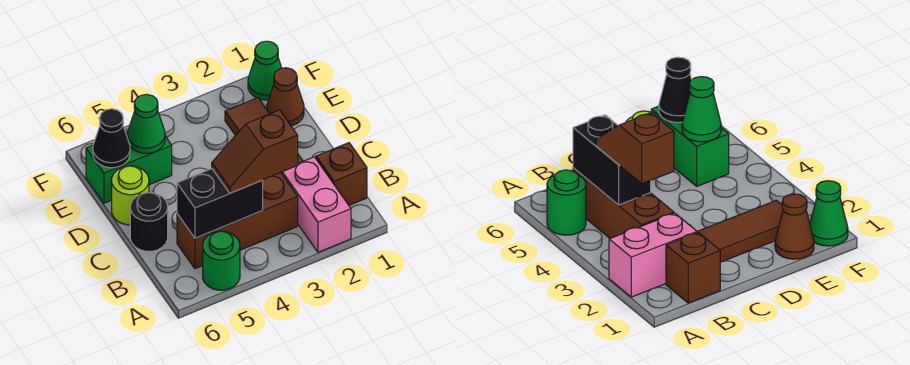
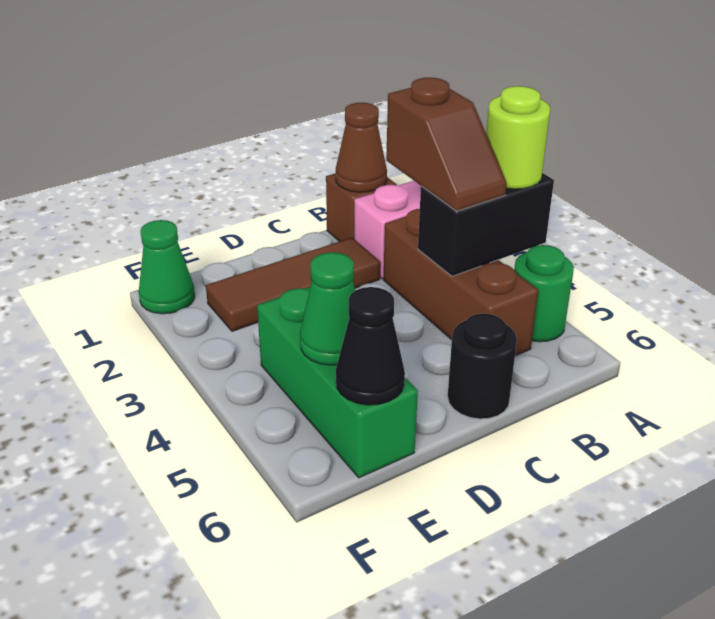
black brick B4:B5 level 2 -> black brick A4:B4 level 2
lime round brick D6 level 1 -> lime round brick A4 level 3
brown cone E1 level 1 -> brown cone B1 level 2
green brick E5:E6 level 1 -> green brick E4:E6 level 1

